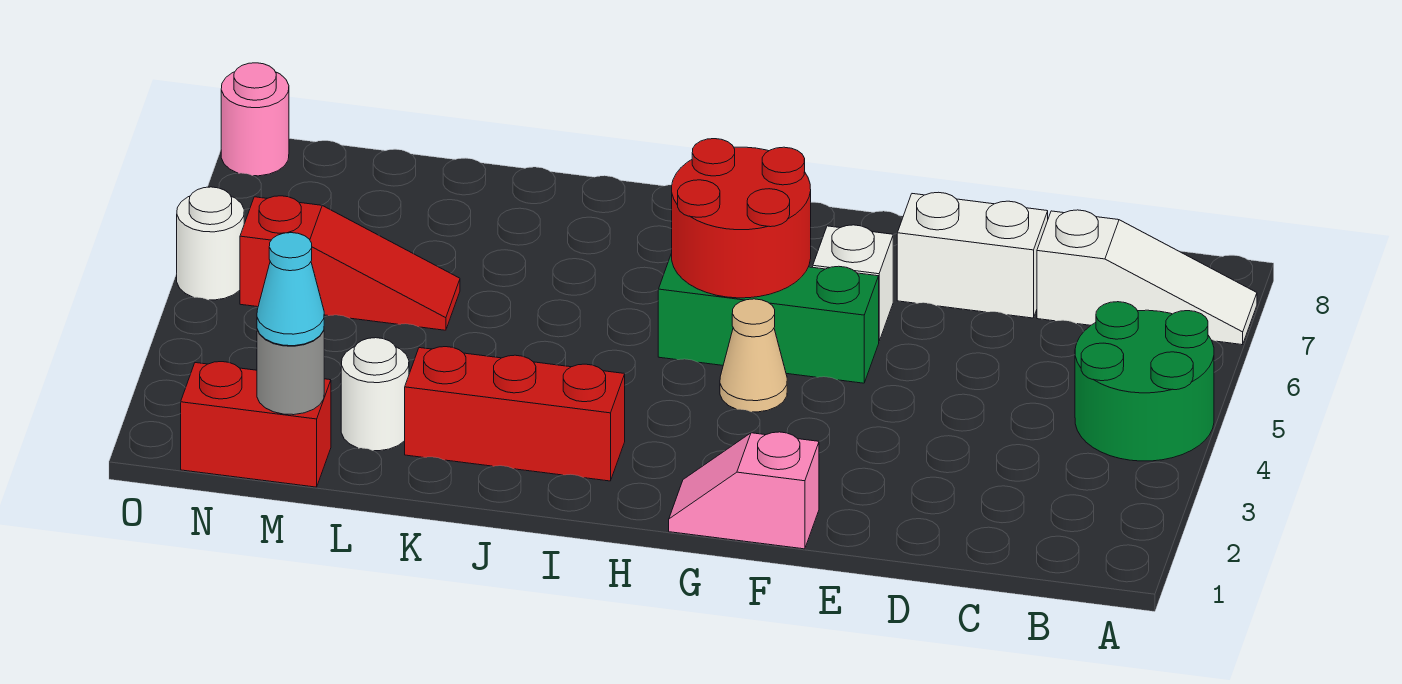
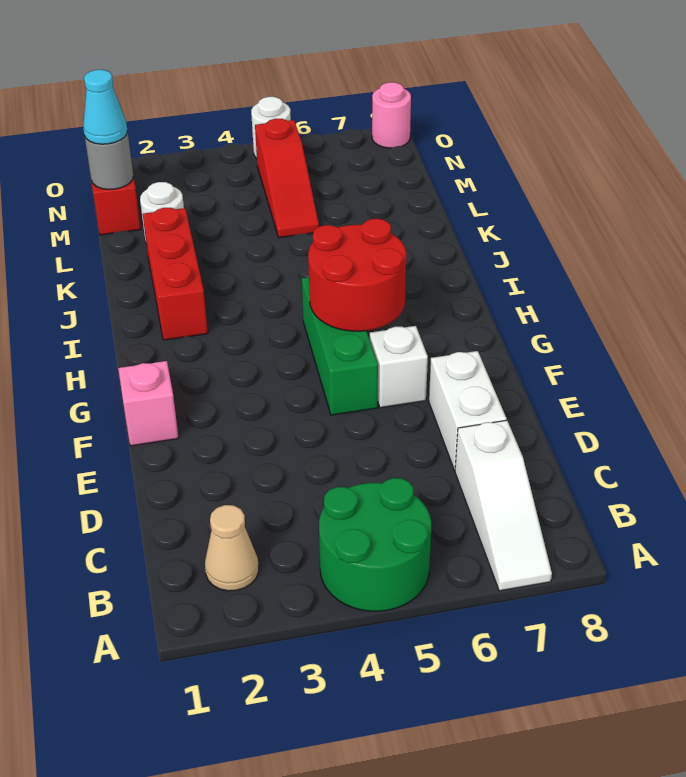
tan cone G4 level 1 -> tan cone B2 level 1

